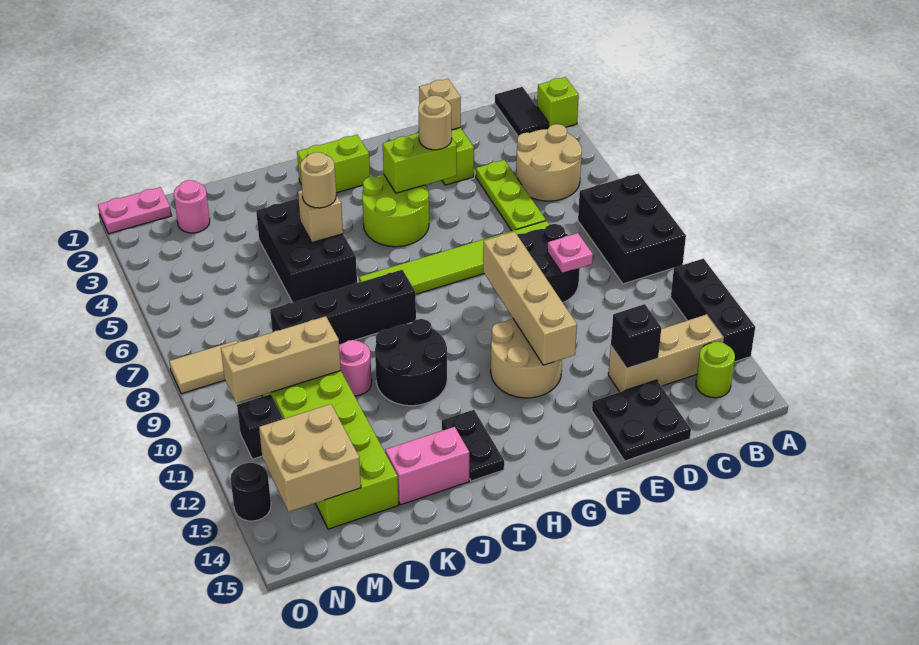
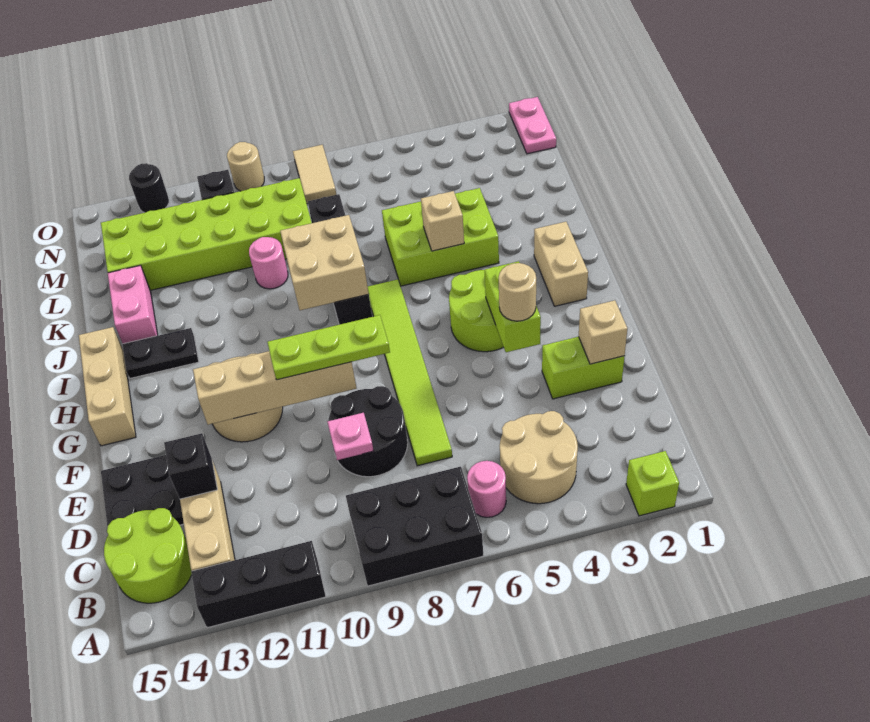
black tile B1:B2 level 1 -> none
lime round brick B14 level 1 -> lime round brick B14:C15 level 1
lime plate D4:D6 level 1 -> lime plate F8:F10 level 3
lime brick H2:I2 level 1 -> tan brick H2:I2 level 1
black round brick I10:J11 level 1 -> none
black brick J4:K6 level 1 -> lime brick J4:K6 level 1
tan round brick J5 level 3 -> tan round brick O10 level 1
tan brick L10:N10 level 2 -> tan brick G15:I15 level 1
pink round brick M2 level 1 -> pink round brick B6 level 1
tan brick M13:N14 level 2 -> tan brick I8:J9 level 2

